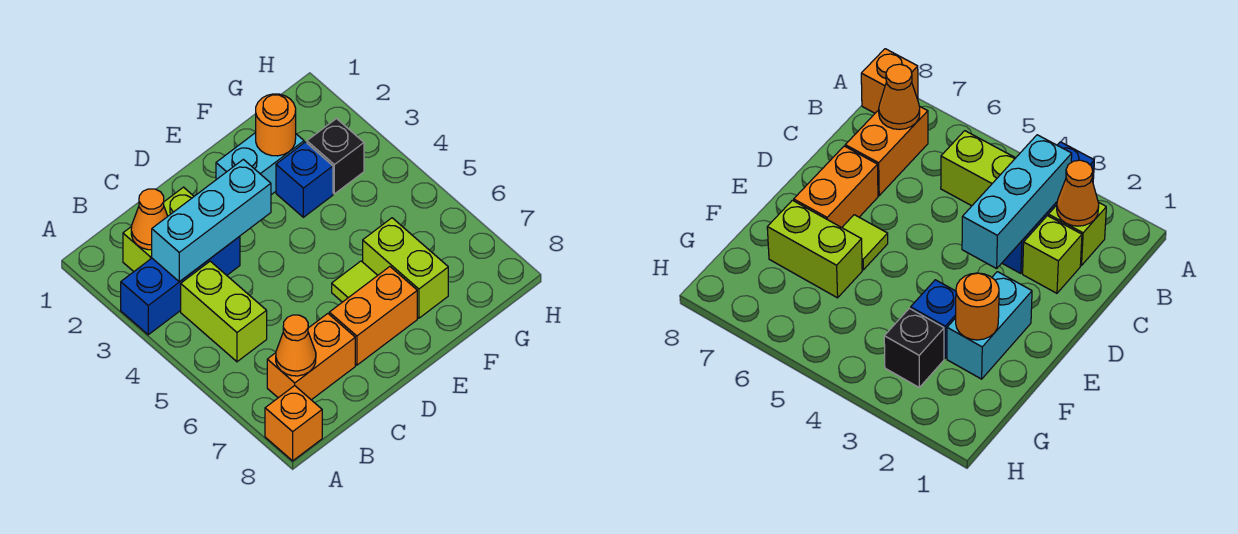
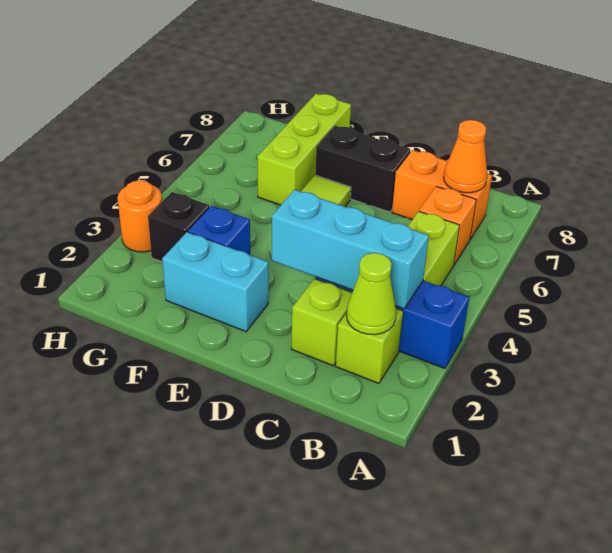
orange brick A8 level 1 -> orange brick B6 level 1
orange cone B2 level 2 -> lime cone B2 level 2
orange brick D7:E7 level 1 -> black brick D7:E7 level 1
orange round brick F2 level 2 -> orange round brick H3 level 1
lime brick F6:F7 level 1 -> lime brick F6:F8 level 1

